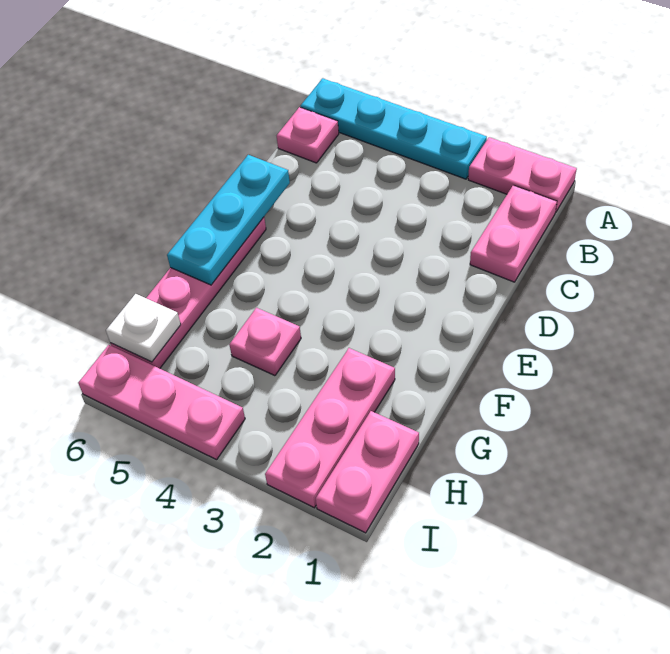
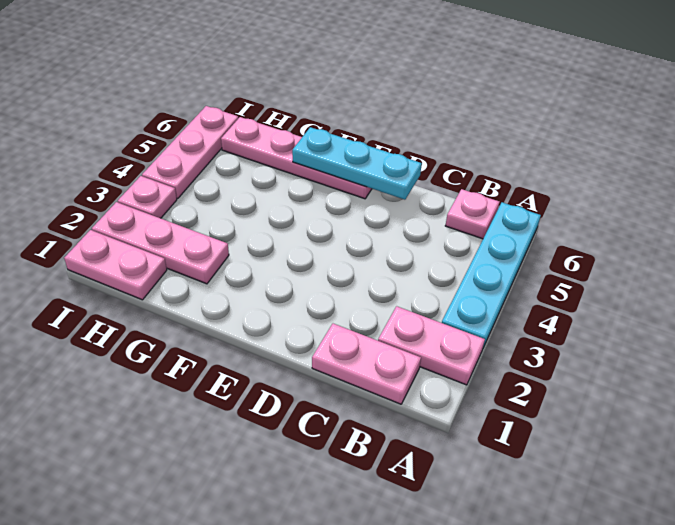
pink plate A1:A2 level 1 -> pink plate A2:B2 level 1
pink plate G4 level 1 -> pink plate I3 level 1
white plate H6 level 2 -> none

